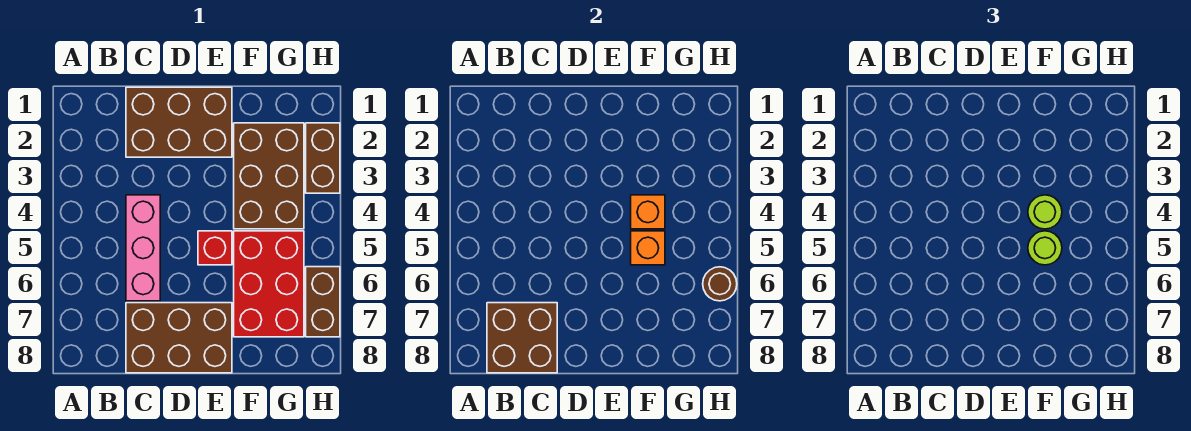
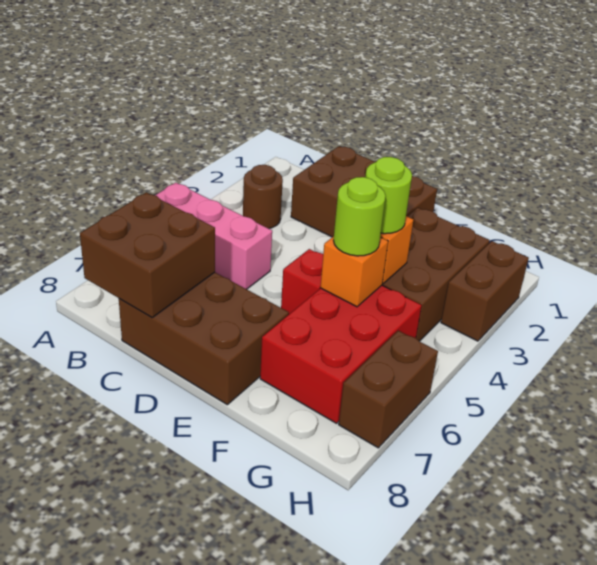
pink brick C4:C6 level 1 -> pink brick A5:C5 level 1
brown round brick H6 level 2 -> brown round brick B3 level 1

